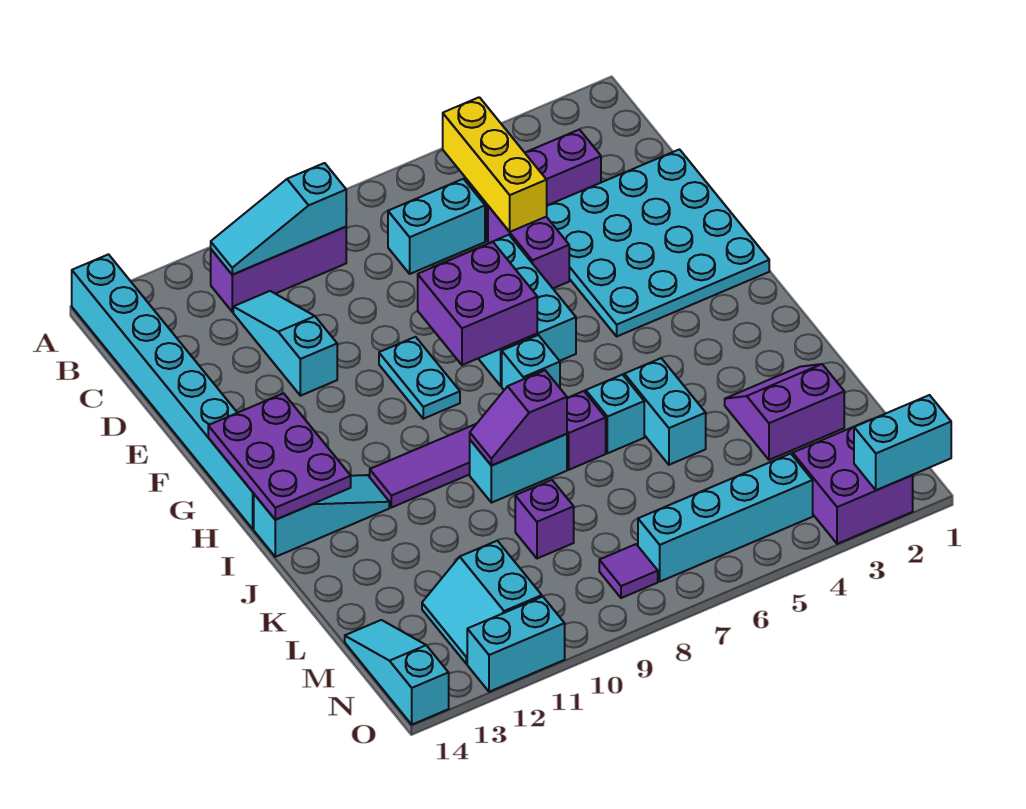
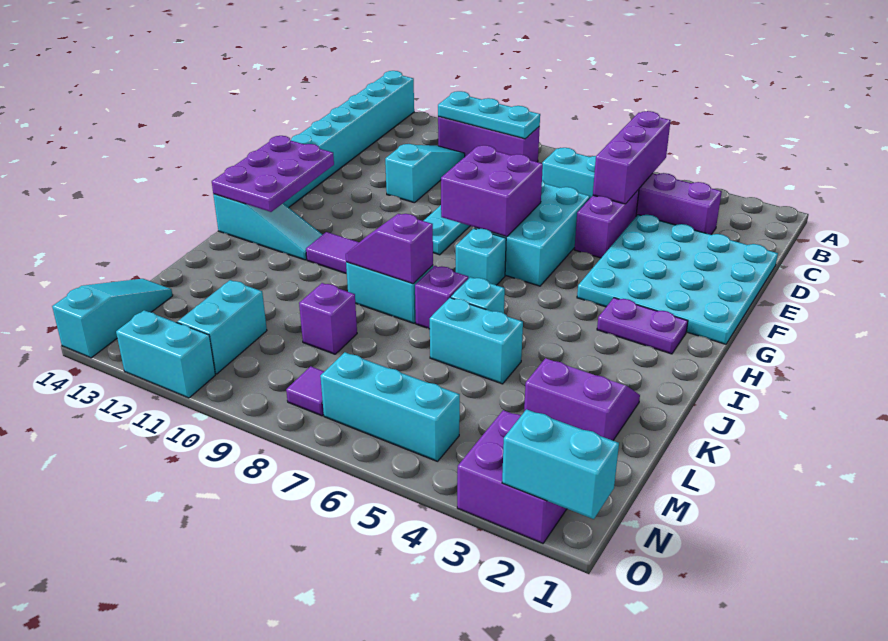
yellow brick B5:D5 level 2 -> purple brick B5:D5 level 2
cyan slope B9:B11 level 2 top 9 -> cyan plate B9:B11 level 2
none -> purple plate H2:H3 level 1
cyan brick J5:K5 level 1 -> cyan brick K5:K6 level 1
cyan brick N4:N7 level 1 -> cyan brick N5:N7 level 1

